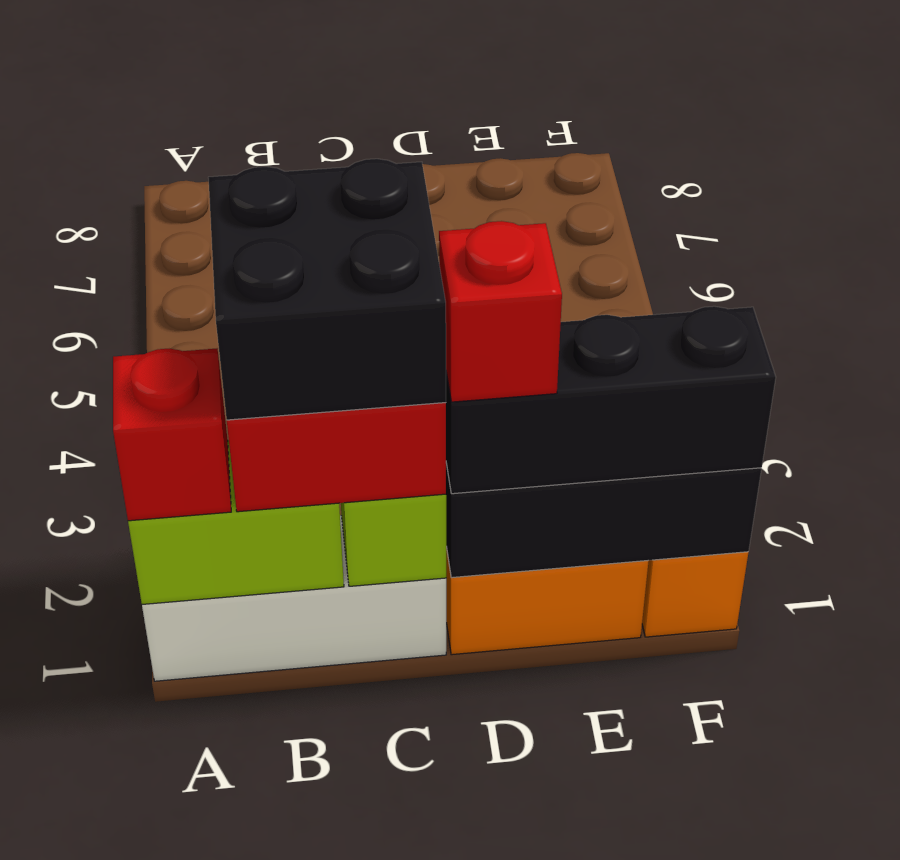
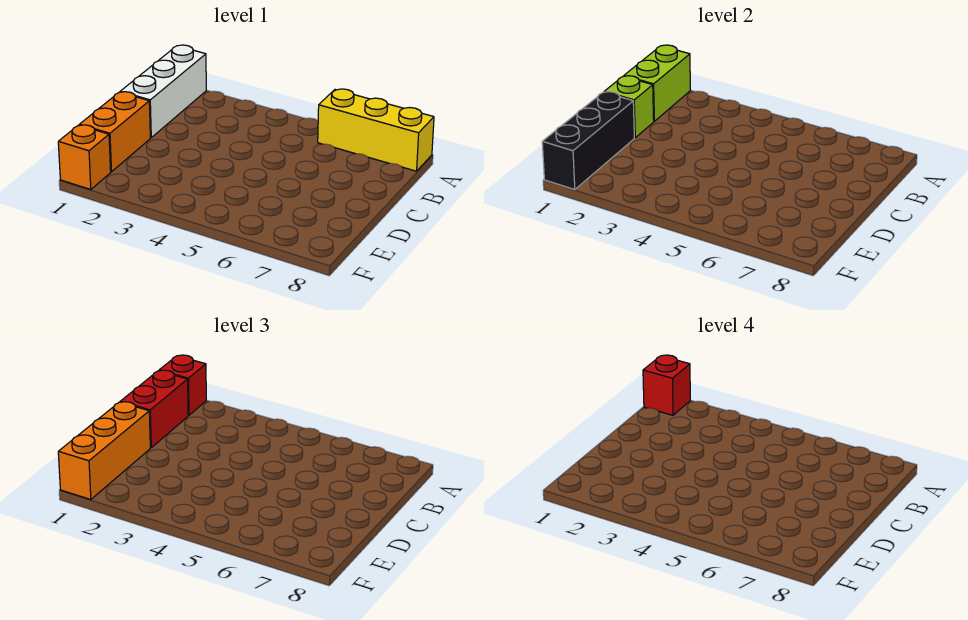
none -> yellow brick A6:A8 level 1
black brick B1:C2 level 4 -> none
black brick D1:F1 level 3 -> orange brick D1:F1 level 3
red brick D1 level 4 -> red brick A1 level 4

